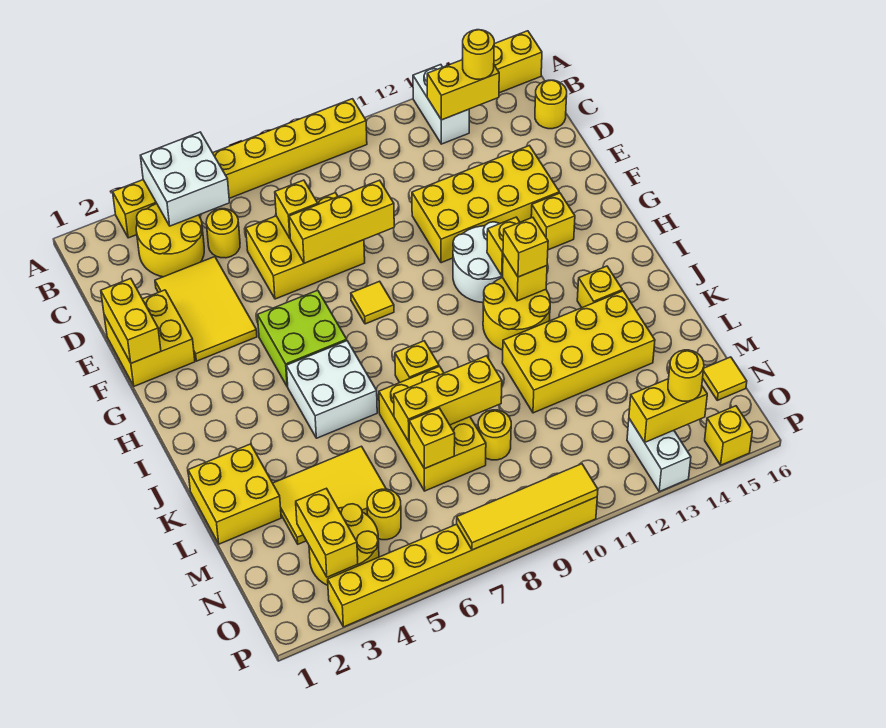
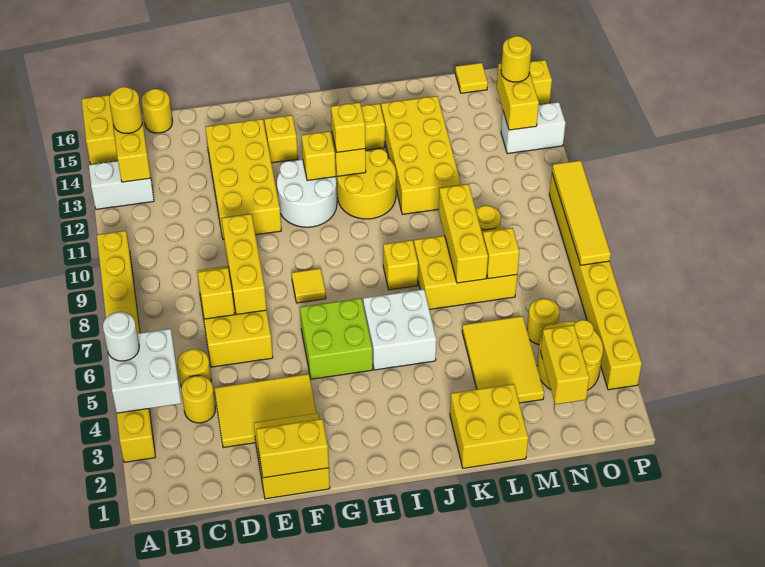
none -> white round brick A5 level 3
yellow round brick B3:C4 level 1 -> yellow round brick C4 level 1
yellow brick N3:O3 level 2 -> yellow brick N2:N3 level 2

